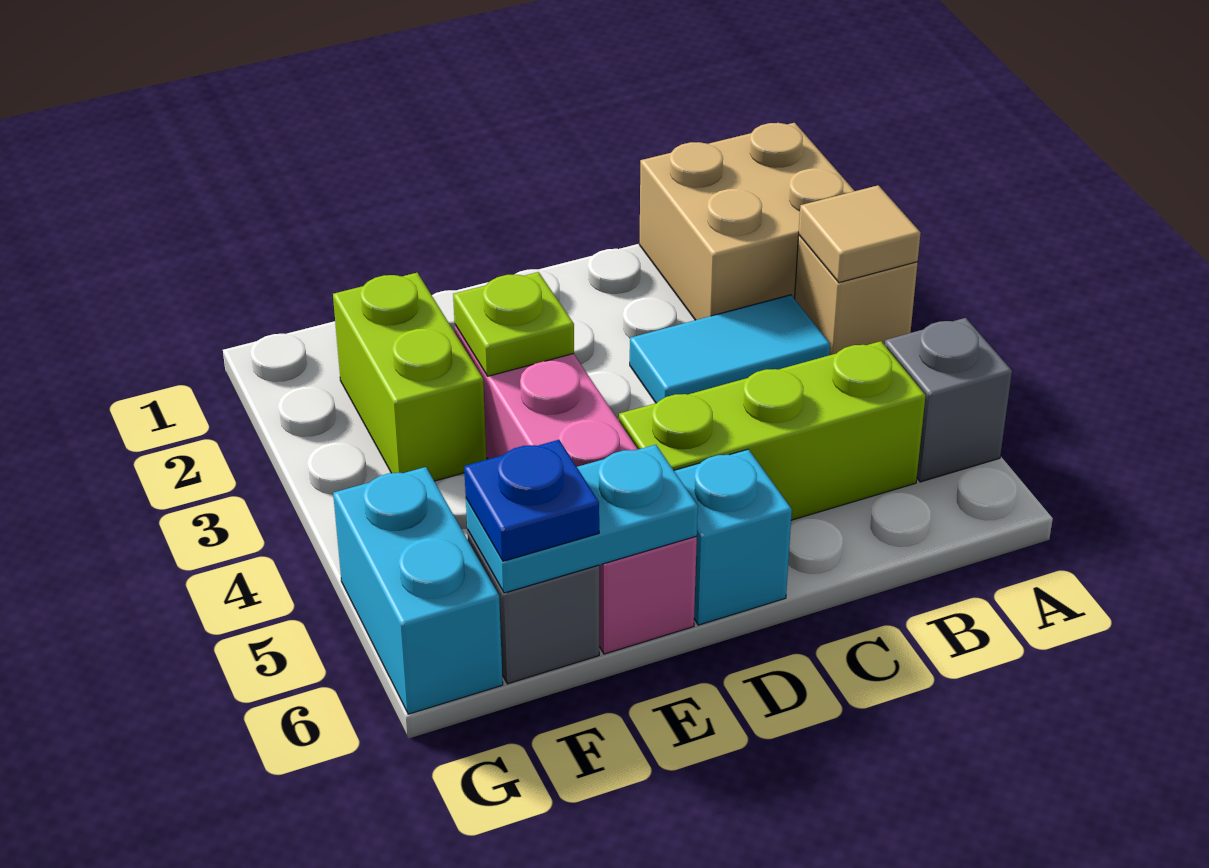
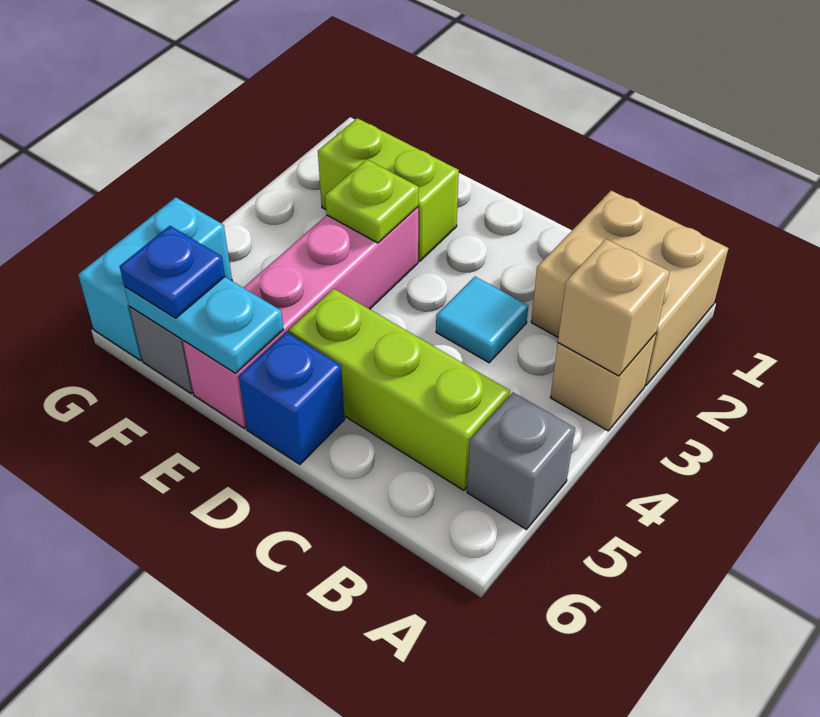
tan tile A3 level 2 -> tan brick A3 level 2
cyan tile B3:C3 level 1 -> cyan tile C3 level 1
cyan brick D6 level 1 -> blue brick D6 level 1
lime brick F2:F3 level 1 -> lime brick E2:F2 level 1

